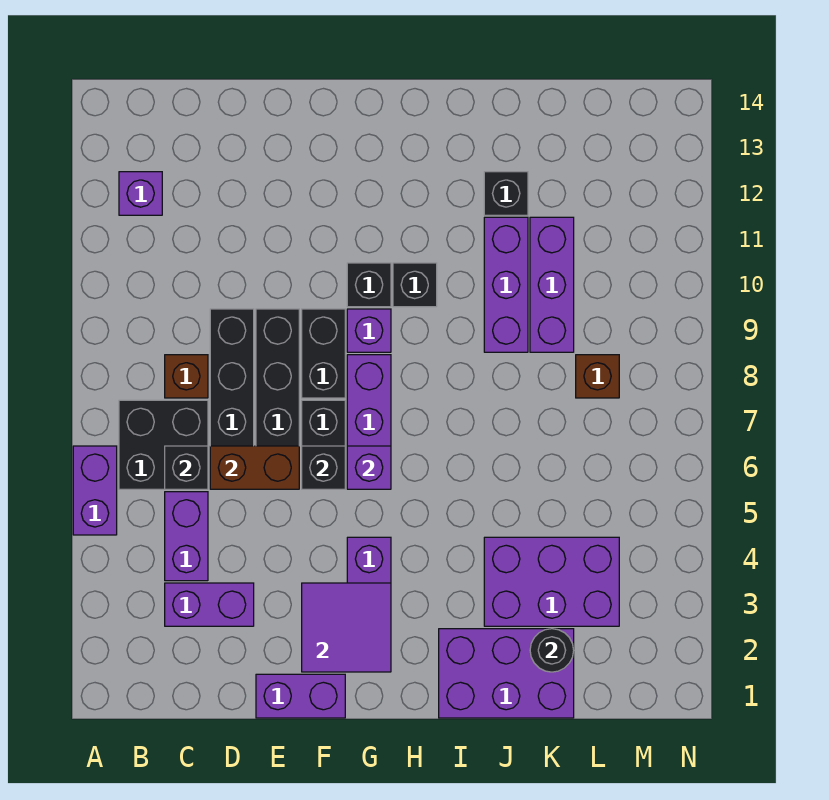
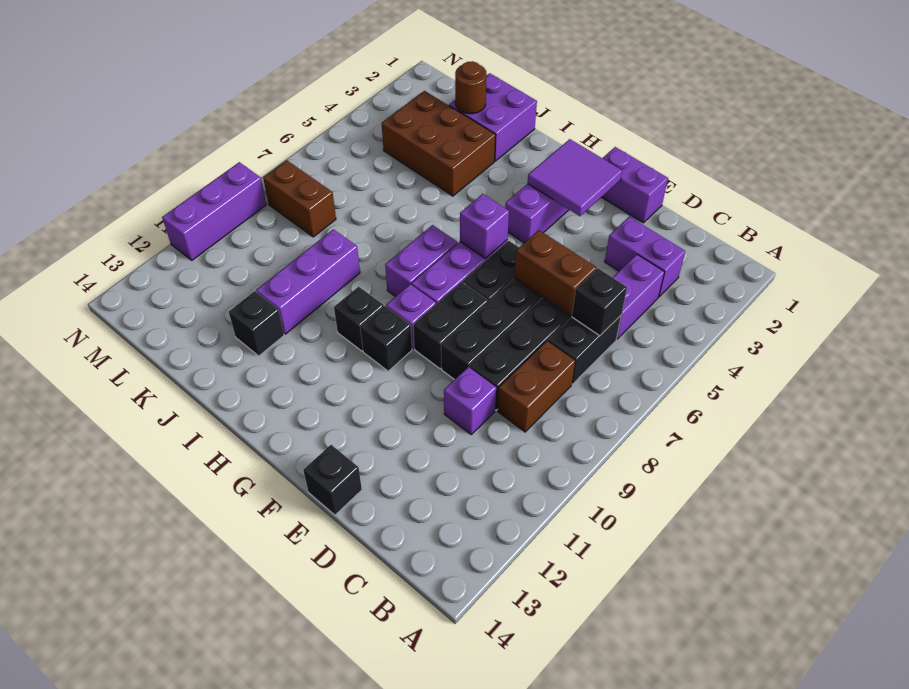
purple brick A5:A6 level 1 -> purple brick H7:H8 level 1
black brick B6:C7 level 1 -> black brick C6:C7 level 1
purple brick B12 level 1 -> purple brick D10 level 1
brown brick C8 level 1 -> brown brick C8:C9 level 1
black brick F6 level 2 -> black brick E14 level 1
purple brick I1:K2 level 1 -> purple brick J1:K2 level 1
purple brick J3:L4 level 1 -> brown brick J3:L4 level 1
black round brick K2 level 2 -> brown round brick K2 level 2
purple brick K9:K11 level 1 -> purple brick N9:N11 level 1
brown brick L8 level 1 -> brown brick L8:M8 level 1

